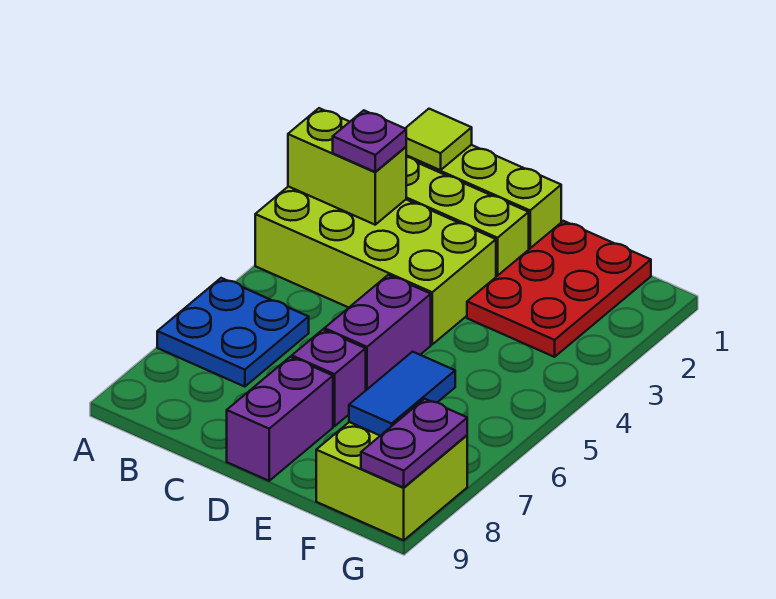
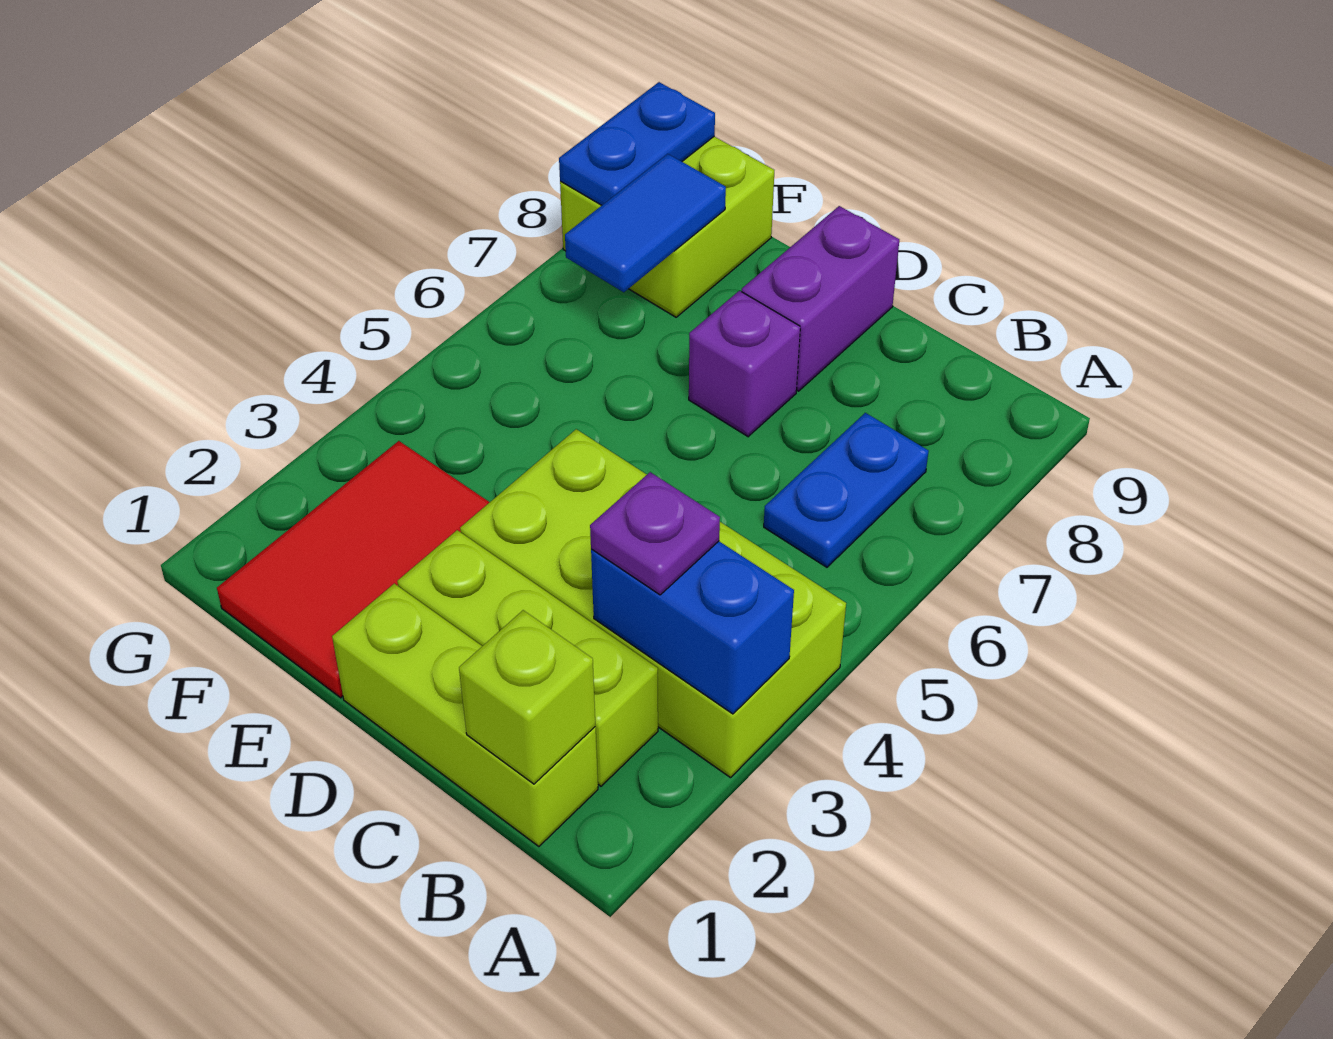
lime brick A3:B3 level 2 -> blue brick A3:B3 level 2
blue plate A6:B7 level 1 -> blue plate B6:B7 level 1
lime tile B1 level 2 -> lime brick B1 level 2
purple brick D5:D6 level 1 -> none
red plate E1:F3 level 1 -> red tile E1:F3 level 1
purple plate G8:G9 level 2 -> blue plate G8:G9 level 2

